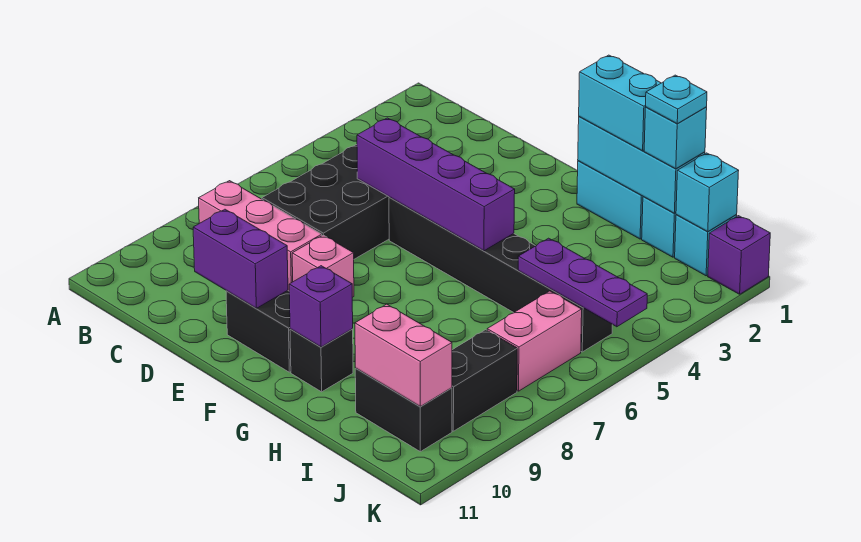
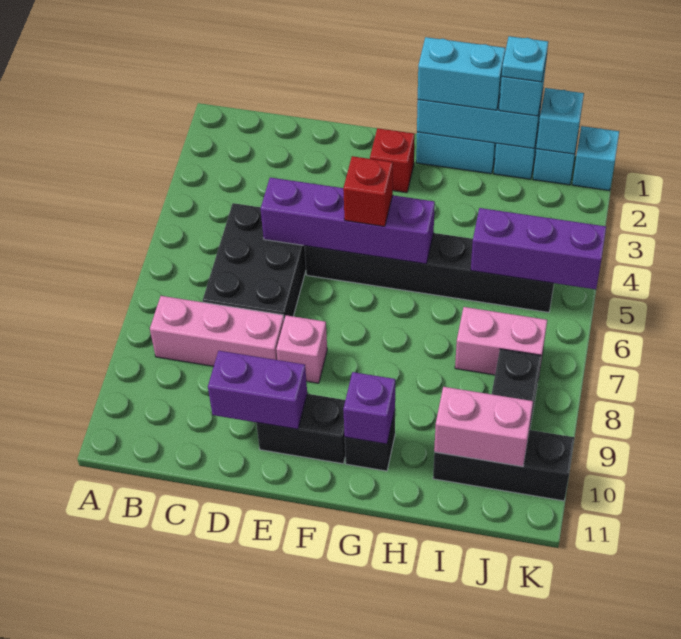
none -> red brick F2 level 1
none -> red brick F5 level 3
purple plate I5:K5 level 2 -> purple brick I5:K5 level 2
black brick I10:J10 level 1 -> black brick I10:K10 level 1
pink brick J6:J7 level 1 -> pink brick I7:J7 level 1
purple brick K1 level 1 -> cyan brick K1 level 1

